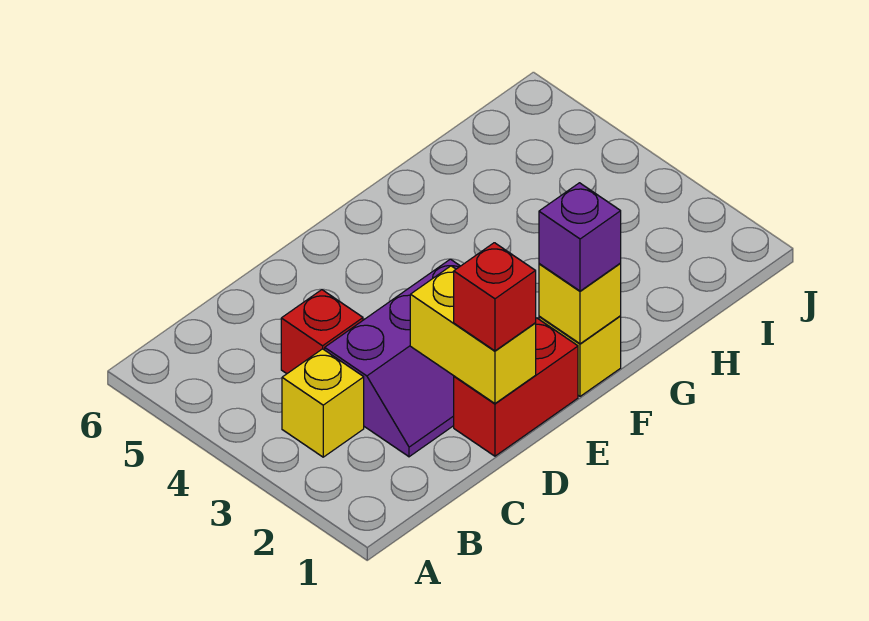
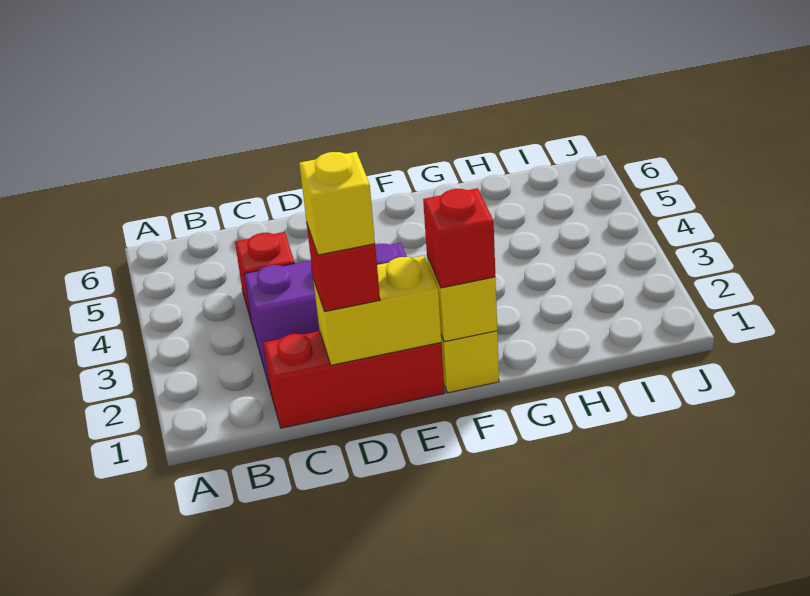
yellow brick B3 level 1 -> yellow brick D1 level 4
red brick D1:E1 level 1 -> red brick C1:E1 level 1
yellow brick D1:D2 level 2 -> yellow brick D1:E1 level 2
purple brick F1 level 3 -> red brick F1 level 3

